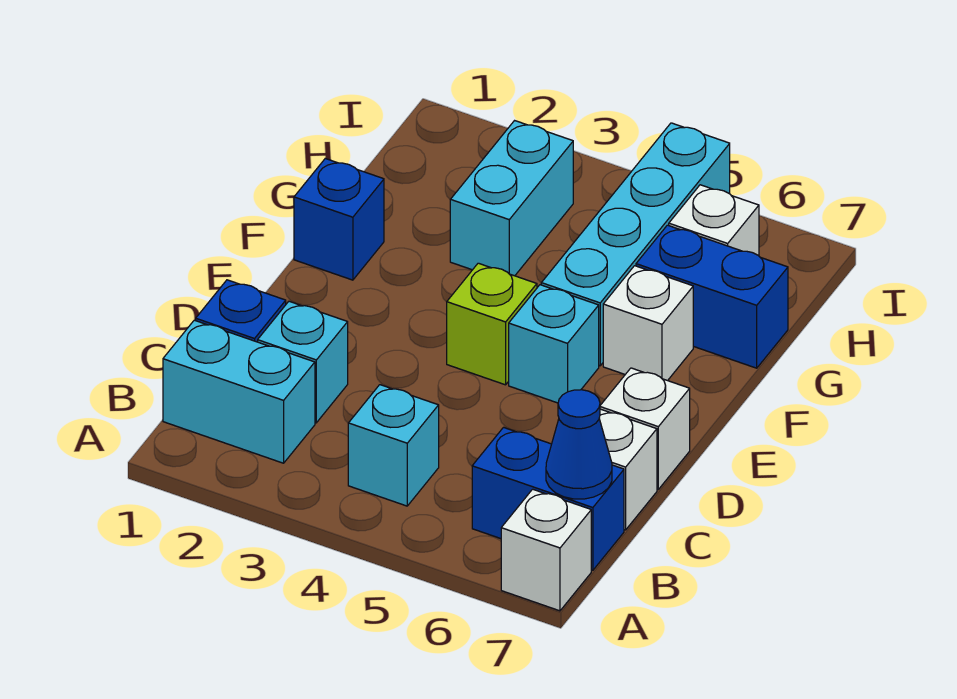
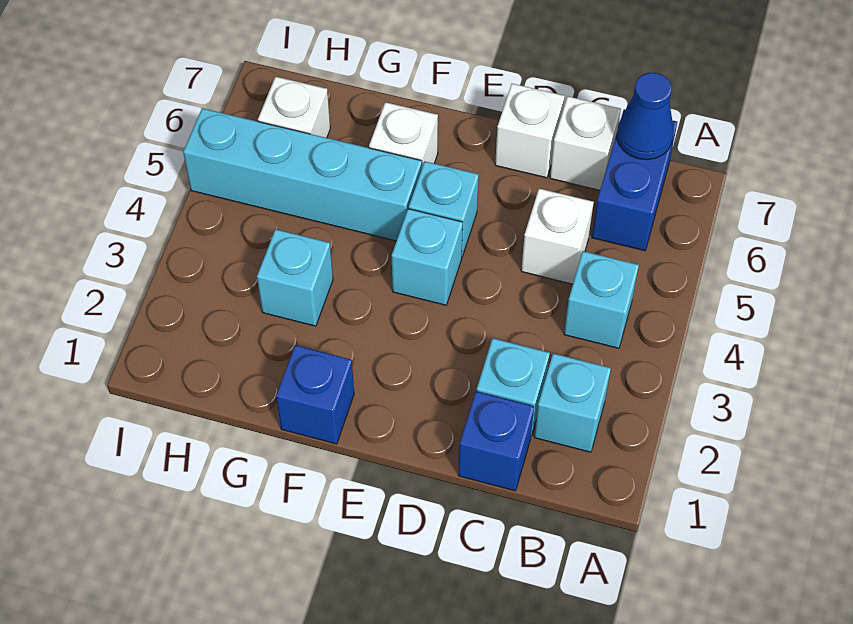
white brick A7 level 1 -> white brick C5 level 1
cyan brick B1:B2 level 1 -> cyan brick B2 level 1
lime brick E4 level 1 -> cyan brick E4 level 1
cyan brick G3:H3 level 1 -> cyan brick G3 level 1
blue brick G6:G7 level 1 -> none

